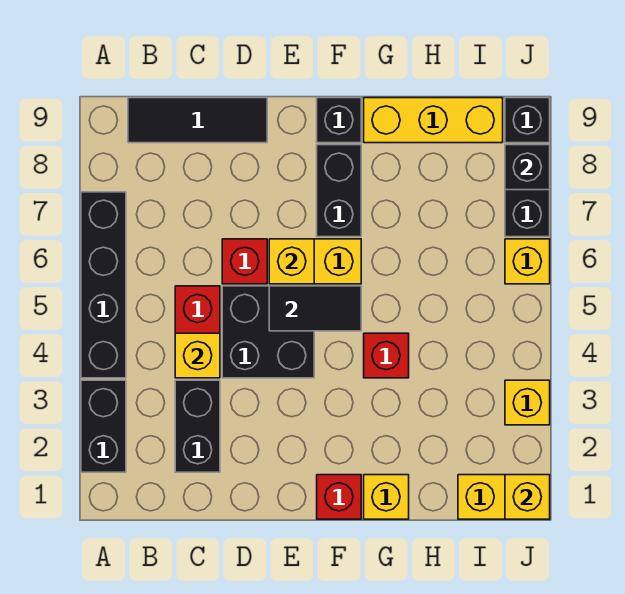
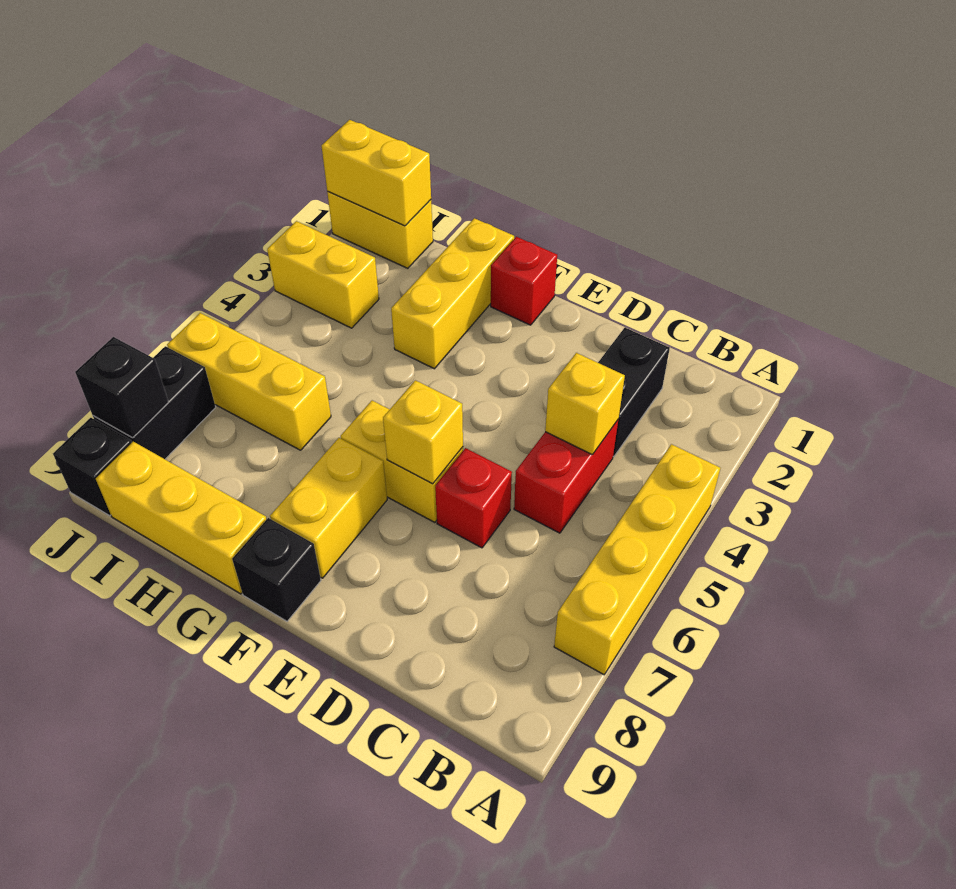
black brick A2:A3 level 1 -> none
black brick A4:A7 level 1 -> yellow brick A4:A7 level 1
black tile B9:D9 level 1 -> none
black brick D4:E5 level 1 -> none
black tile E5:F5 level 2 -> none
black brick F7:F8 level 1 -> yellow brick F7:F8 level 1
yellow brick G1 level 1 -> yellow brick G1:G3 level 1
red brick G4 level 1 -> none
yellow brick J1 level 2 -> yellow brick I1:J1 level 2
yellow brick J3 level 1 -> yellow brick I3:J3 level 1
yellow brick J6 level 1 -> yellow brick H6:J6 level 1

